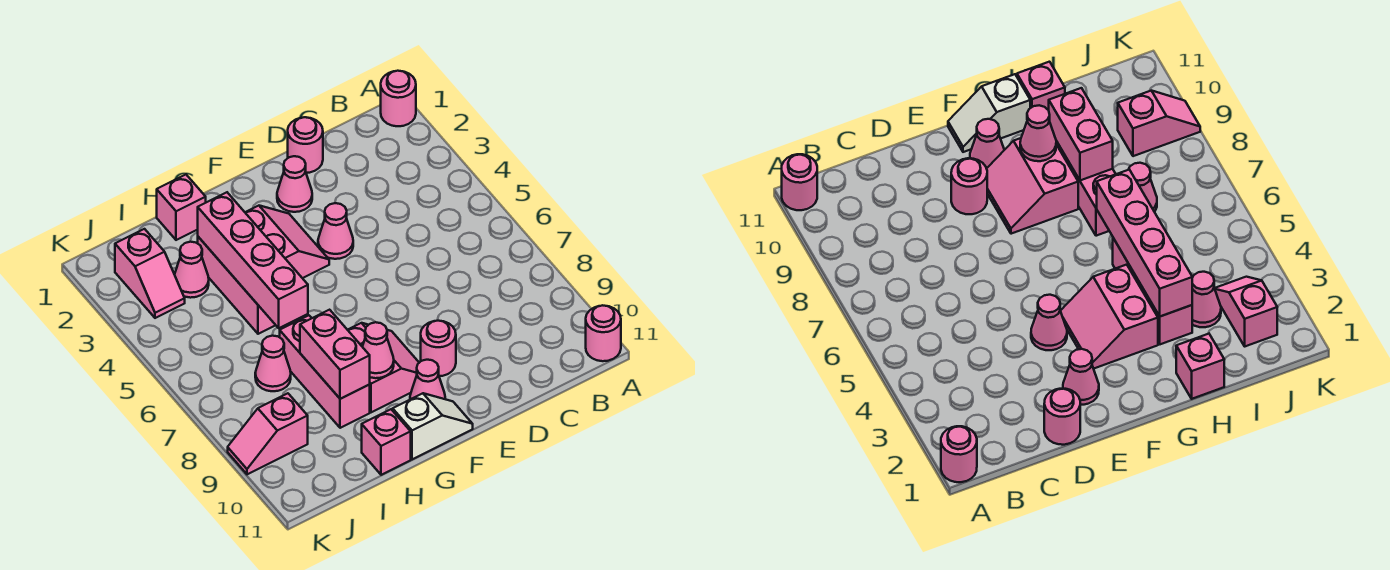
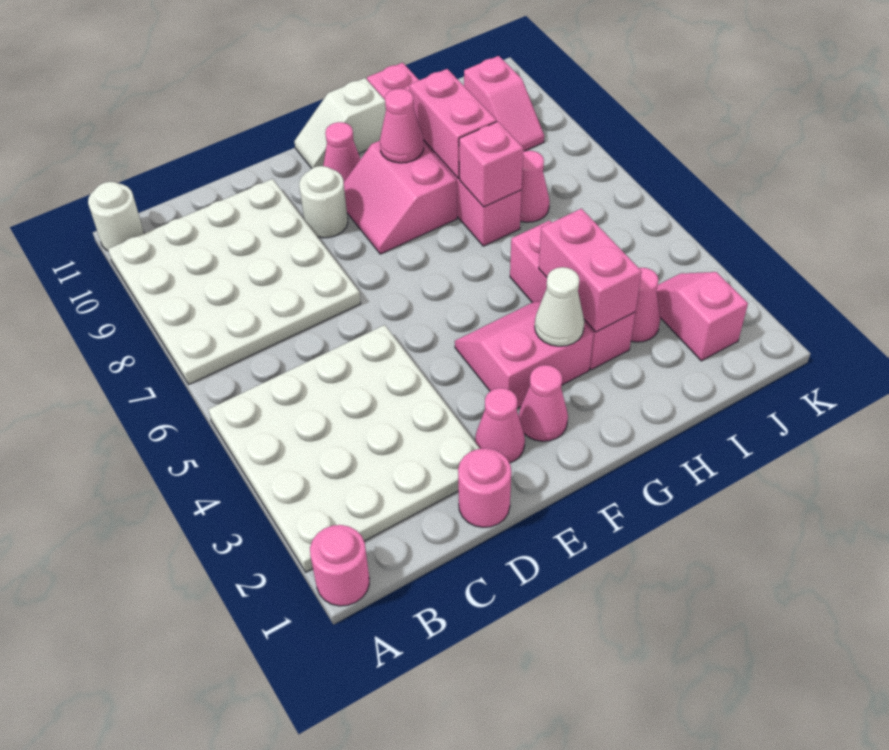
none -> white plate A2:D5 level 1
none -> white plate A7:D10 level 1
pink round brick A11 level 1 -> white round brick A11 level 1
pink cone E4 level 1 -> pink cone F2 level 1
pink round brick E9 level 1 -> white round brick E9 level 1
pink slope F3:G4 level 1 top G -> pink slope F3:G4 level 1 top 3
none -> white cone G3 level 2
pink brick H1 level 1 -> pink brick H7 level 2
pink brick H3:H6 level 2 -> pink brick H3:H4 level 2
pink slope J9:K9 level 1 top J -> pink slope J9:J10 level 1 top 10

